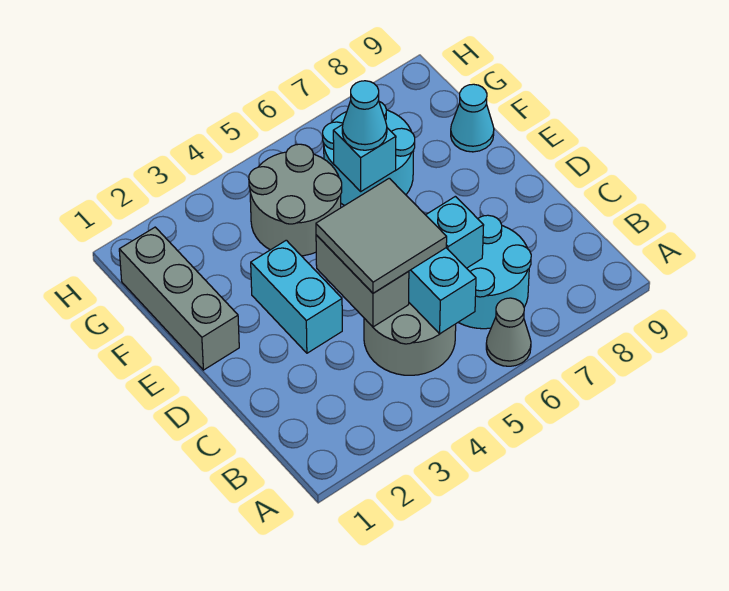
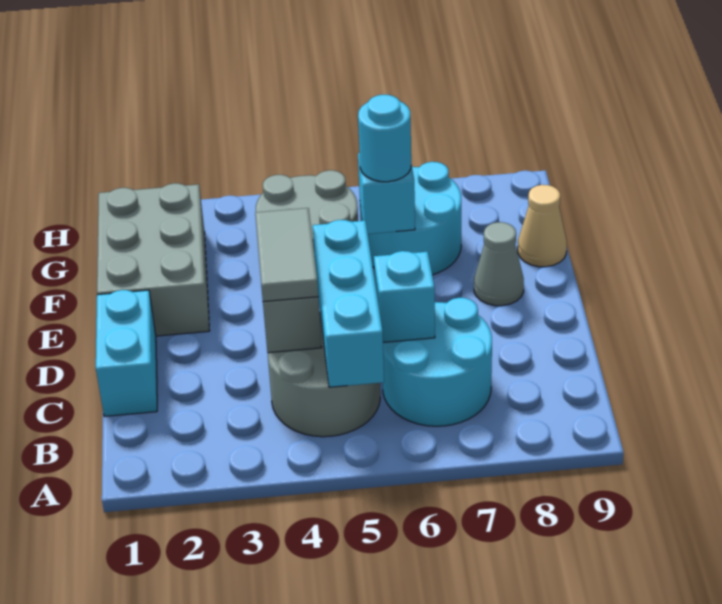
grey cone A6 level 1 -> grey cone E8 level 1
grey tile C4:D5 level 3 -> grey tile C4:D4 level 3
cyan brick D3:E3 level 1 -> cyan brick C1:D1 level 1
grey brick E1:G1 level 1 -> grey brick E1:G2 level 1
cyan cone F6 level 3 -> cyan round brick F6 level 3
cyan cone F9 level 1 -> tan cone F9 level 1

